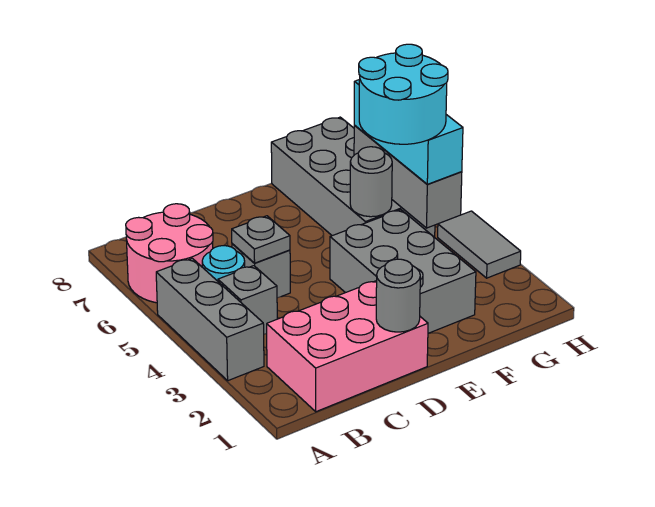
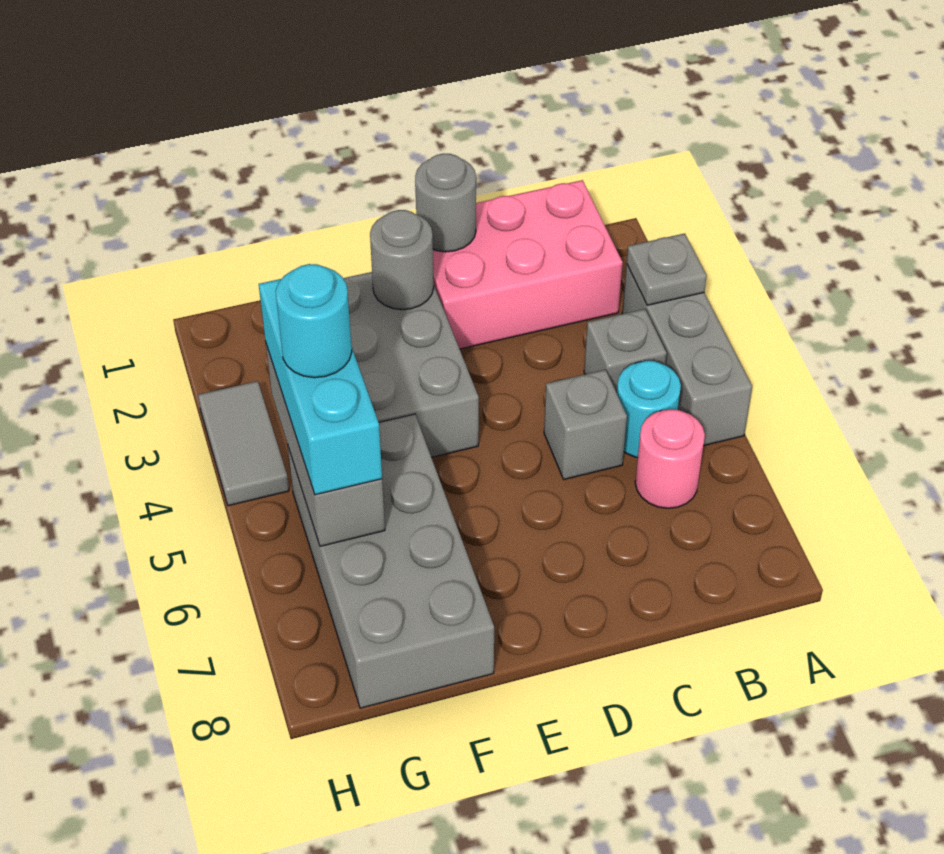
pink round brick A6:B7 level 1 -> pink round brick B6 level 1
grey plate C5 level 2 -> grey plate A3 level 2
cyan round brick F4:G5 level 4 -> cyan round brick G5 level 4
grey round brick F5 level 2 -> grey round brick E2 level 2

